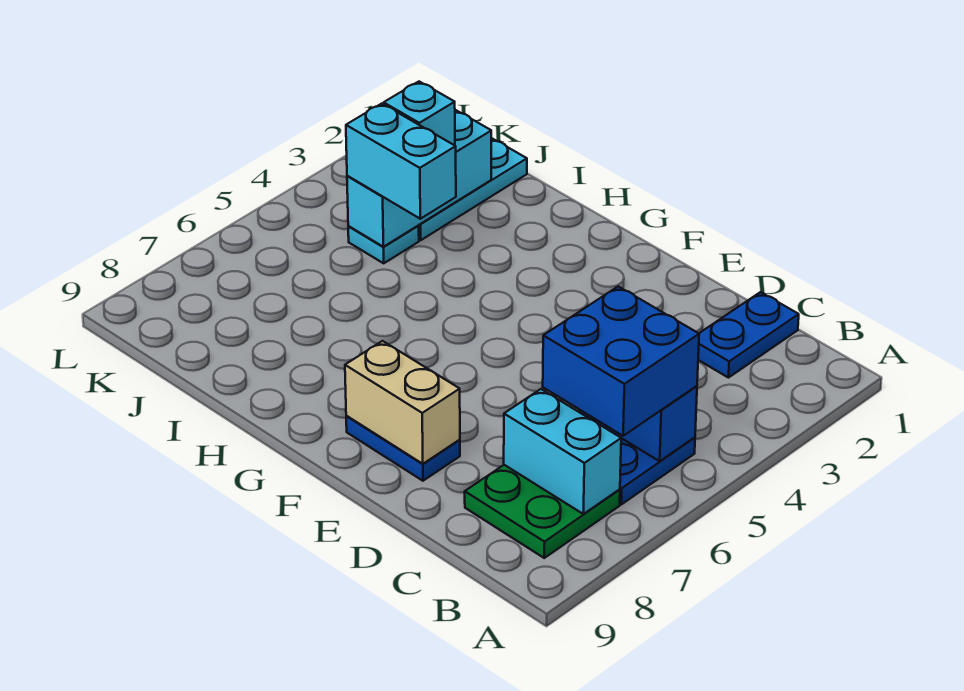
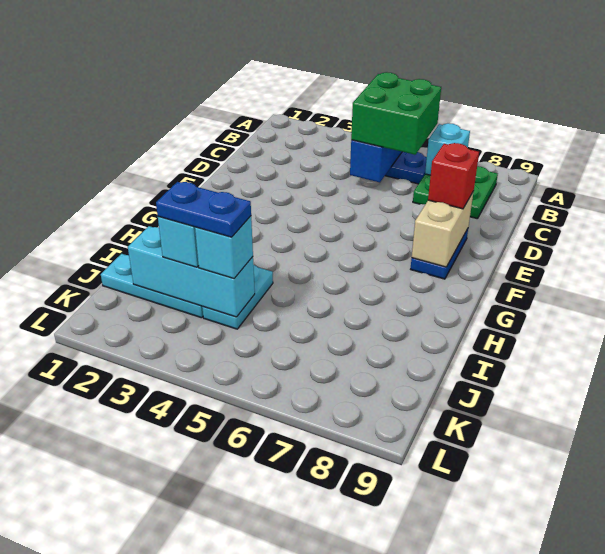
blue brick B5:C6 level 3 -> green brick B5:C6 level 3
cyan brick B7:C7 level 2 -> cyan brick B7 level 2
blue plate C1:C2 level 1 -> blue plate J3:J4 level 4
none -> red brick E8 level 3
cyan brick I4:J4 level 3 -> cyan brick J4 level 3
cyan plate J4 level 1 -> cyan plate I4:J4 level 1

